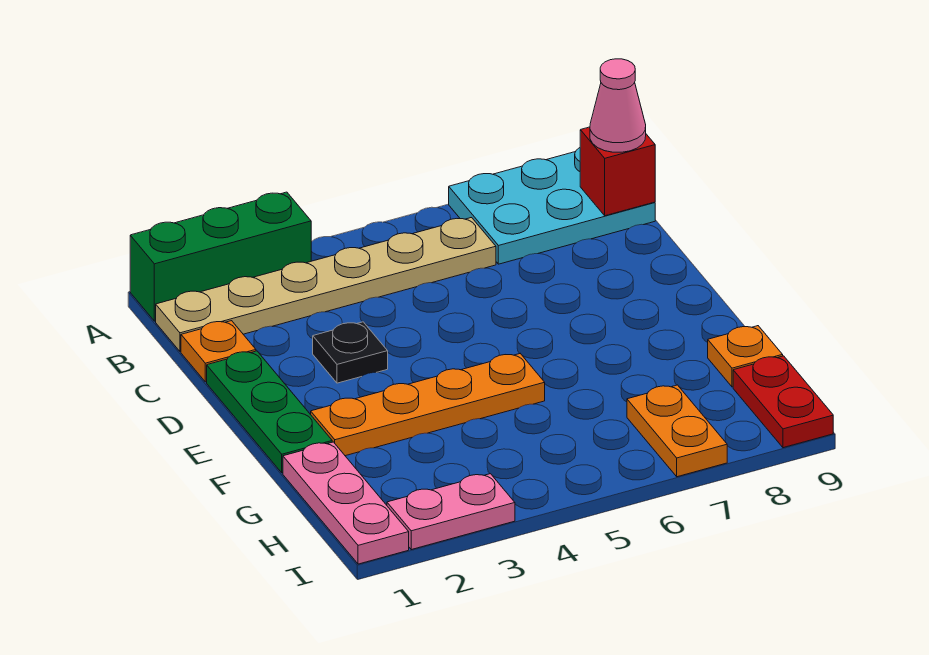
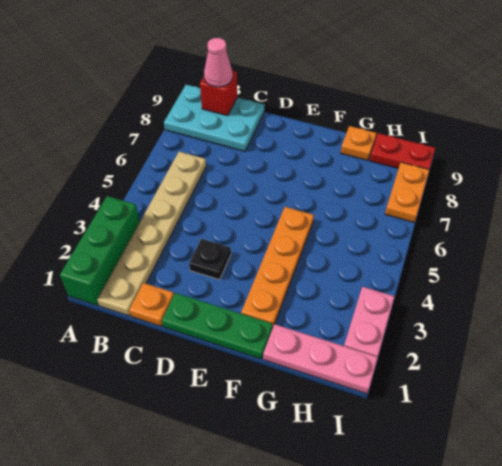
cyan plate A7:B9 level 1 -> cyan plate A8:C9 level 1
orange plate H7:I7 level 1 -> orange plate I7:I8 level 1

